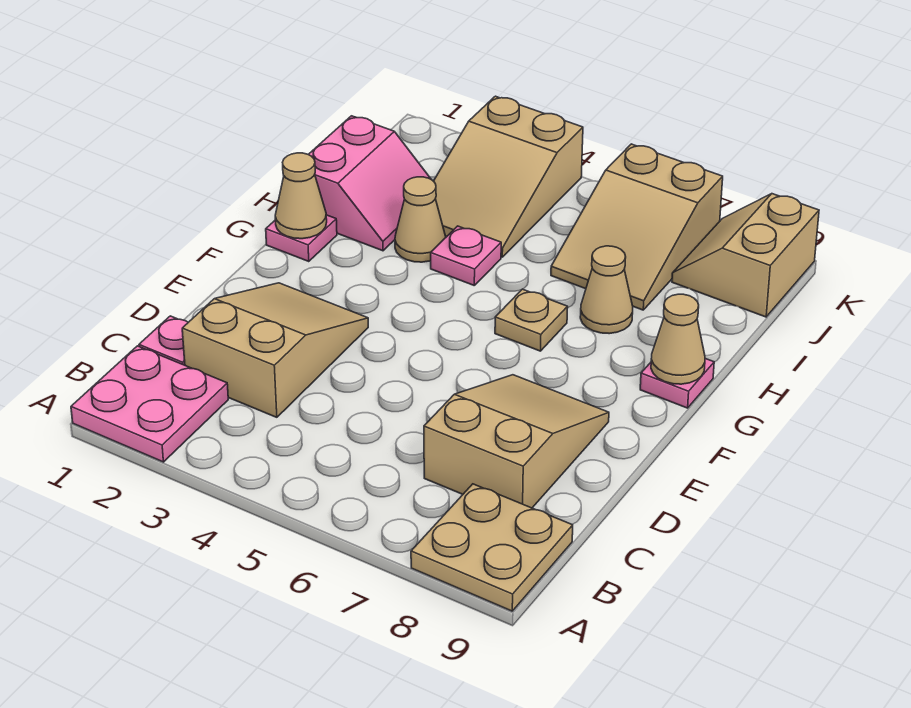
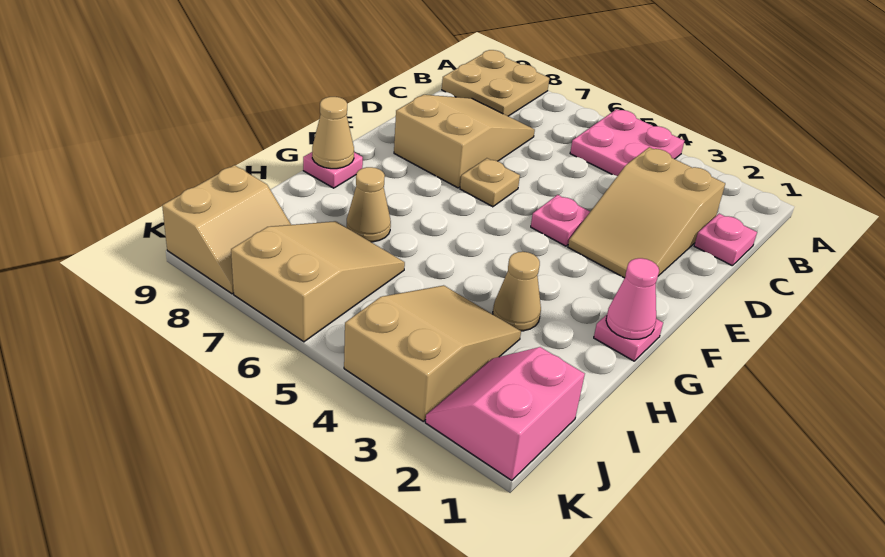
pink plate A1:B2 level 1 -> pink plate A4:B5 level 1
tan slope C7:E8 level 1 top C -> tan slope C7:E8 level 1 top E
tan cone G1 level 2 -> pink cone G1 level 2
tan plate G6 level 1 -> tan plate E6 level 1
pink slope H1:I2 level 1 top 1 -> pink slope J1:K2 level 1 top 1
pink plate H4 level 1 -> pink plate E4 level 1

